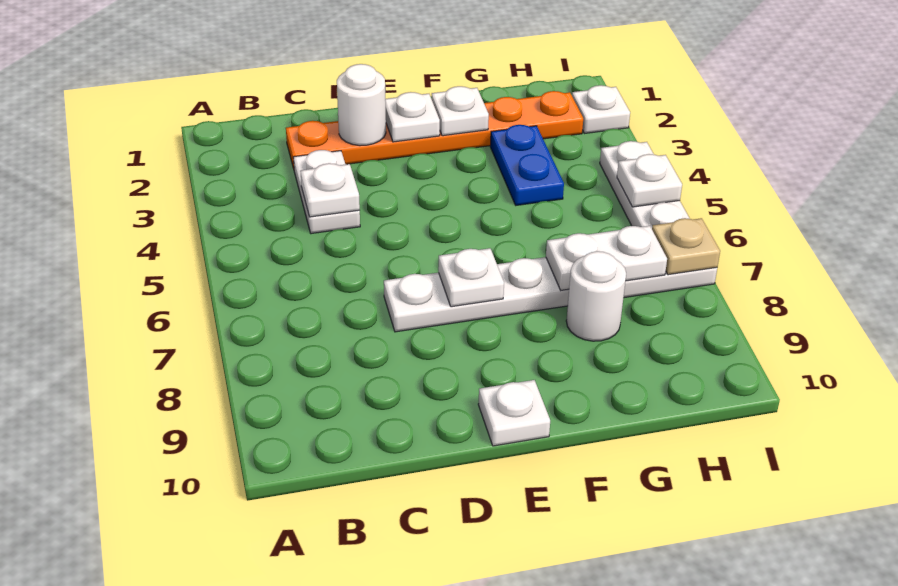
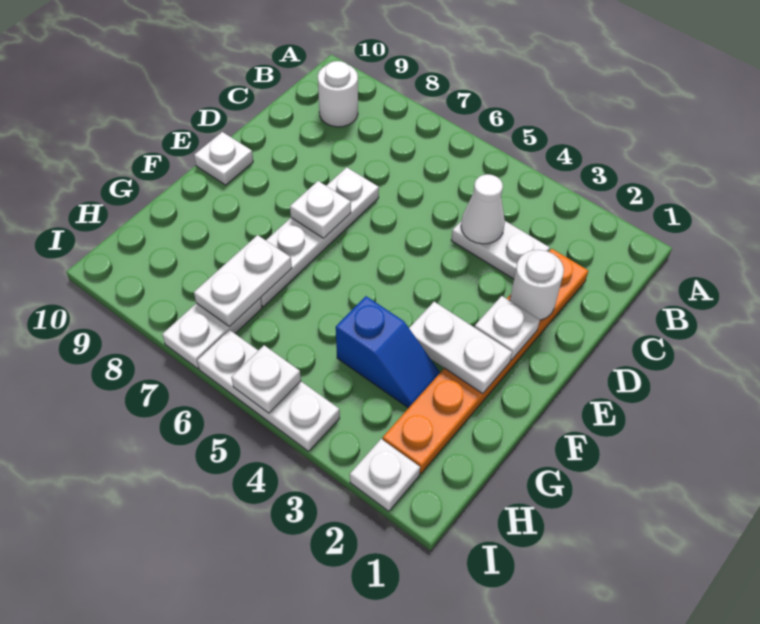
white plate C4 level 2 -> white cone C4 level 2
white plate F2 level 2 -> white plate F2:F3 level 2
blue plate G3:G4 level 1 -> blue slope G3:G4 level 1 top 4
white round brick G8 level 1 -> white round brick B9 level 1
tan plate I7 level 2 -> none

